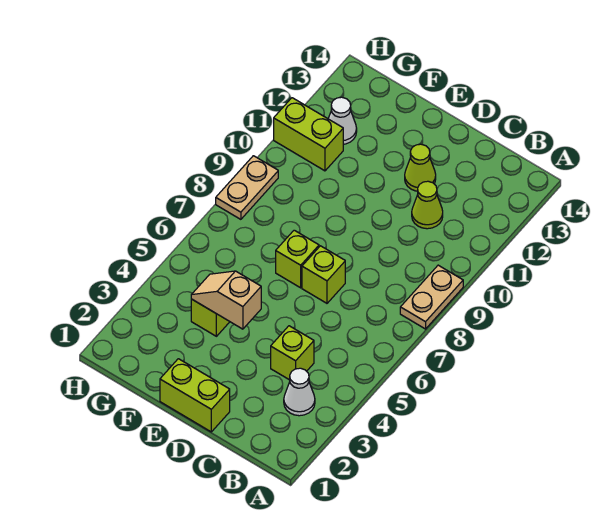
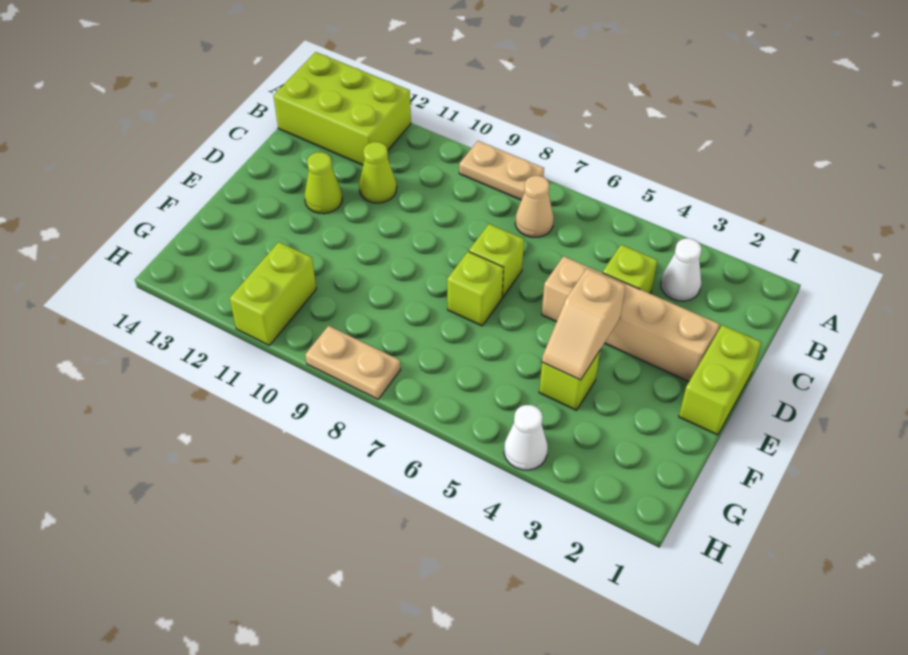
none -> lime brick A12:B14 level 1
none -> tan cone B7 level 1
none -> tan brick D2:D5 level 1
white cone G12 level 1 -> white cone H4 level 1

